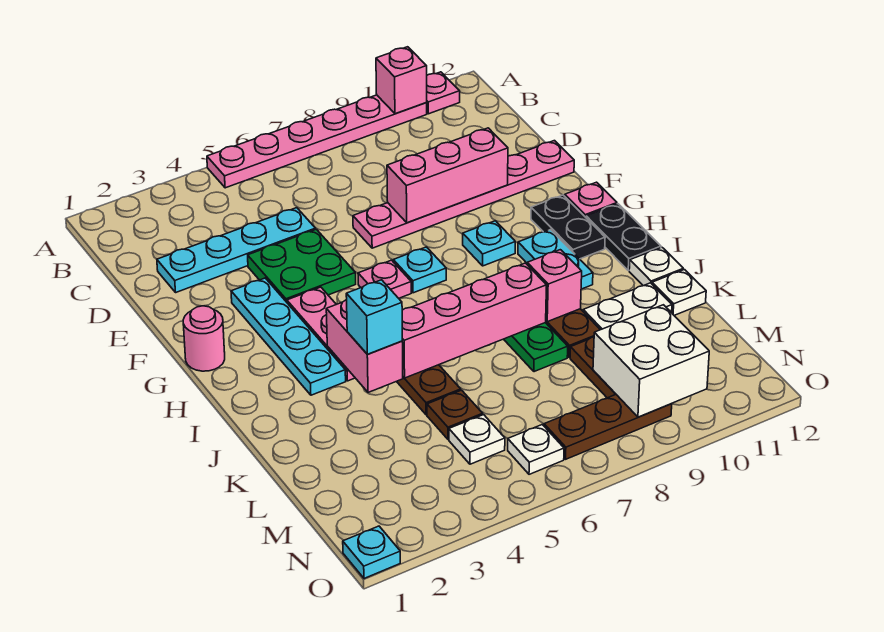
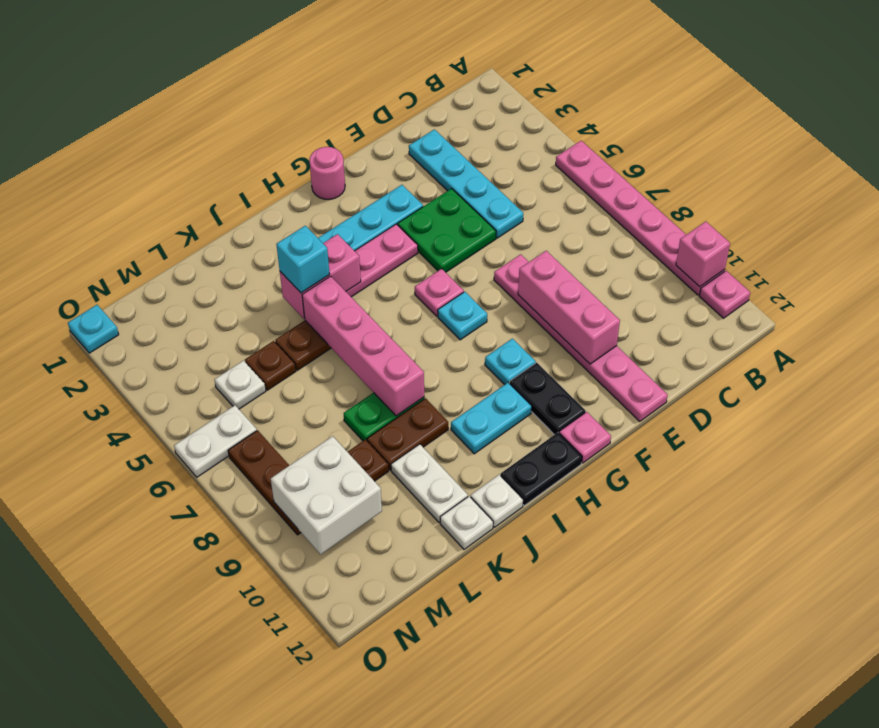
black plate G11:H11 level 1 -> black plate G10:G11 level 1
pink brick J9 level 2 -> none
white plate N6 level 1 -> white plate N6:O6 level 1

